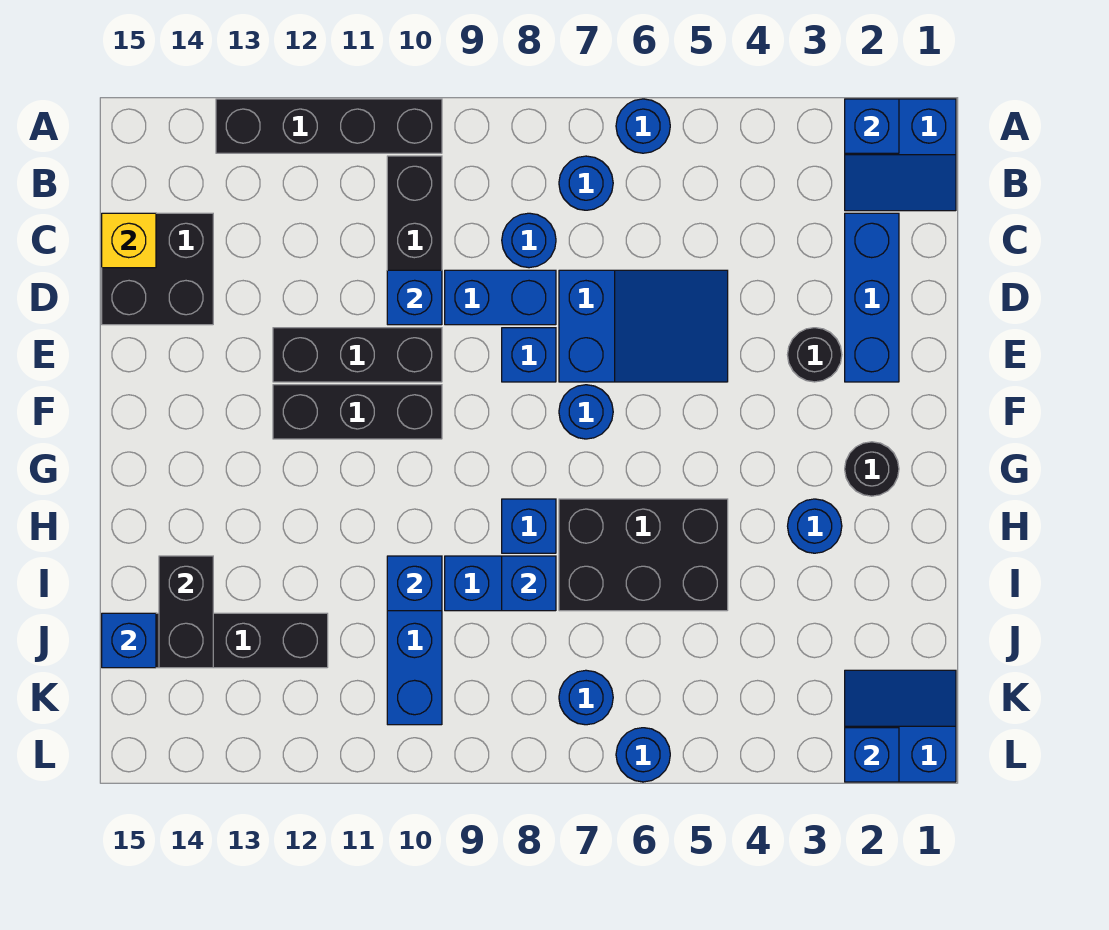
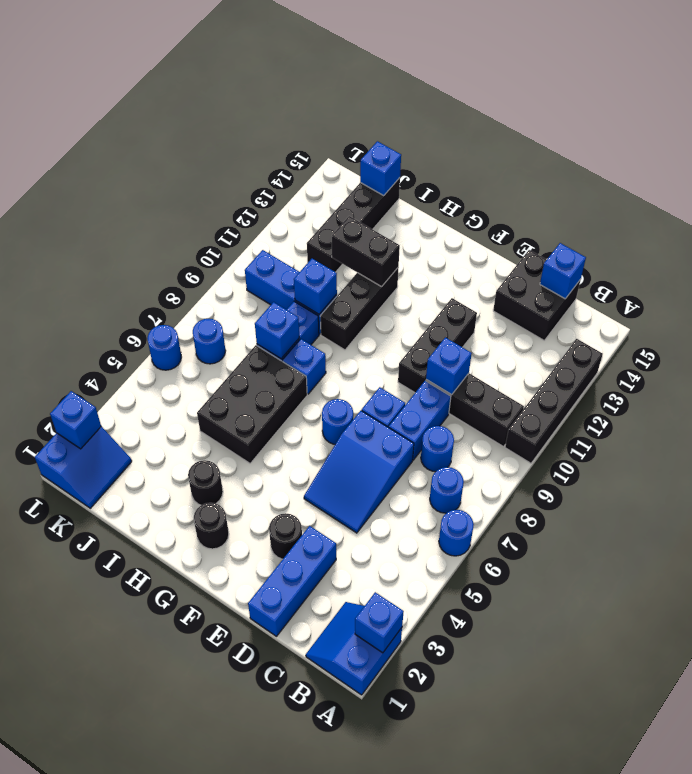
blue brick C2:E2 level 1 -> blue brick D1:D3 level 1
yellow brick C15 level 2 -> blue brick C15 level 2
black brick F10:F12 level 1 -> black brick H10:H12 level 1
blue round brick H3 level 1 -> black round brick H3 level 1
black brick I14:J14 level 2 -> black brick H12:I12 level 2

